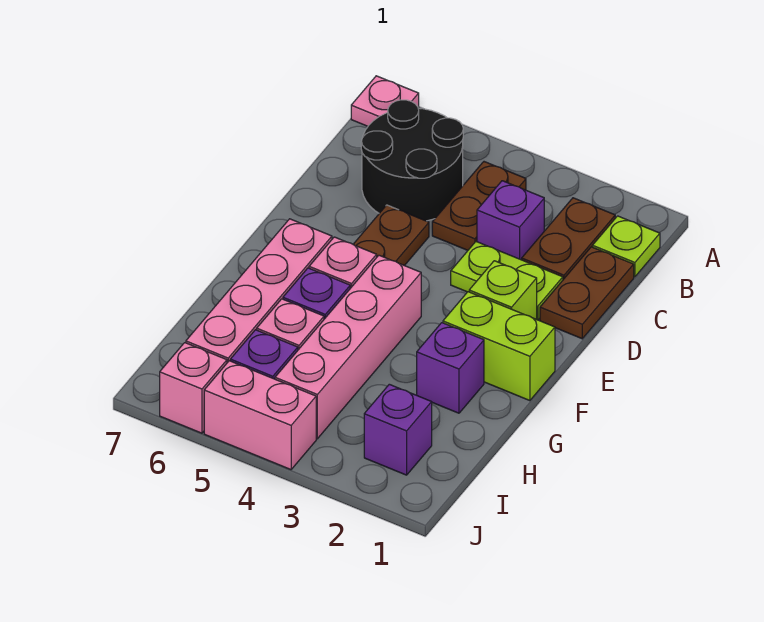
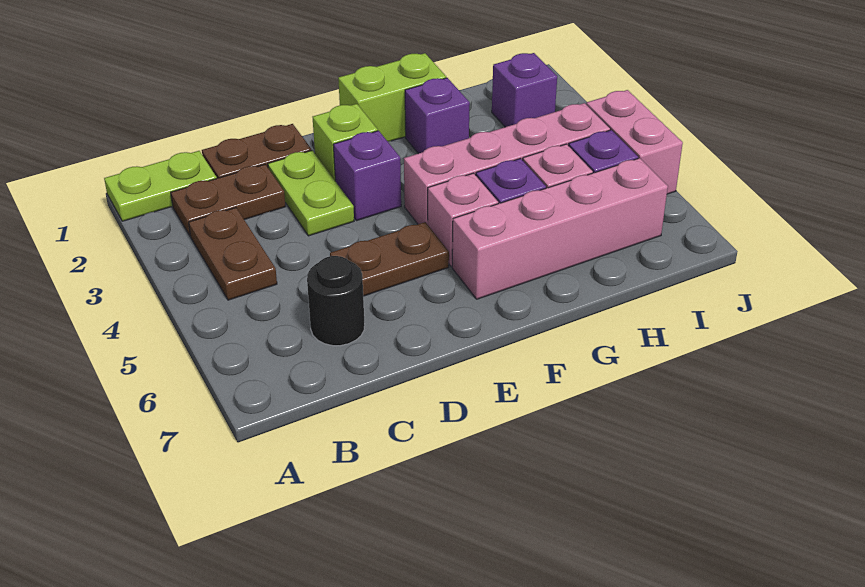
pink plate A7 level 1 -> none
lime plate B1 level 1 -> lime plate A1:B1 level 1
brown plate B4:C4 level 1 -> brown plate B3:B4 level 1
black round brick B5:C6 level 1 -> black round brick C6 level 1
purple brick C3 level 1 -> purple brick E3 level 1
lime brick F1:F2 level 1 -> lime brick F1:G1 level 1
pink brick J6 level 1 -> none

